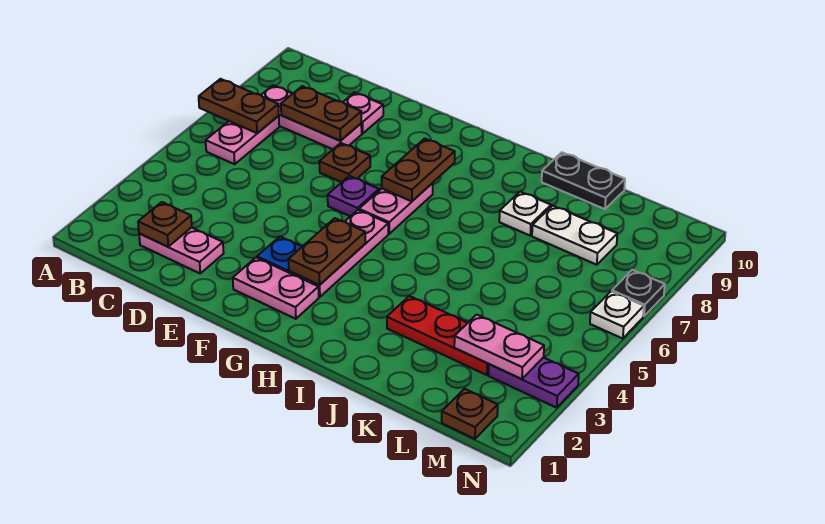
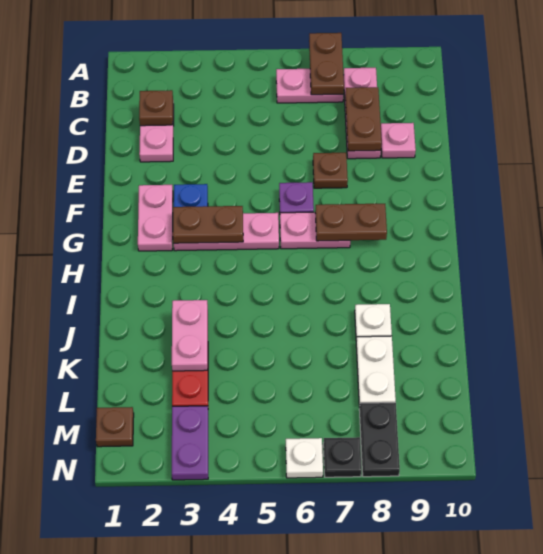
black plate J10:K10 level 1 -> black plate M8:N8 level 1
pink plate L3:M3 level 2 -> pink plate J3:K3 level 2

